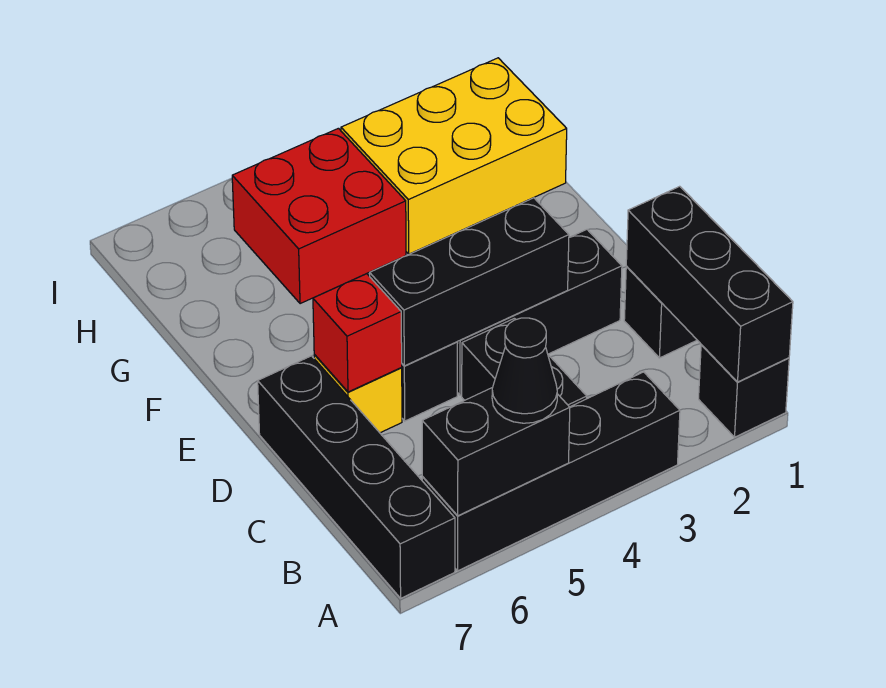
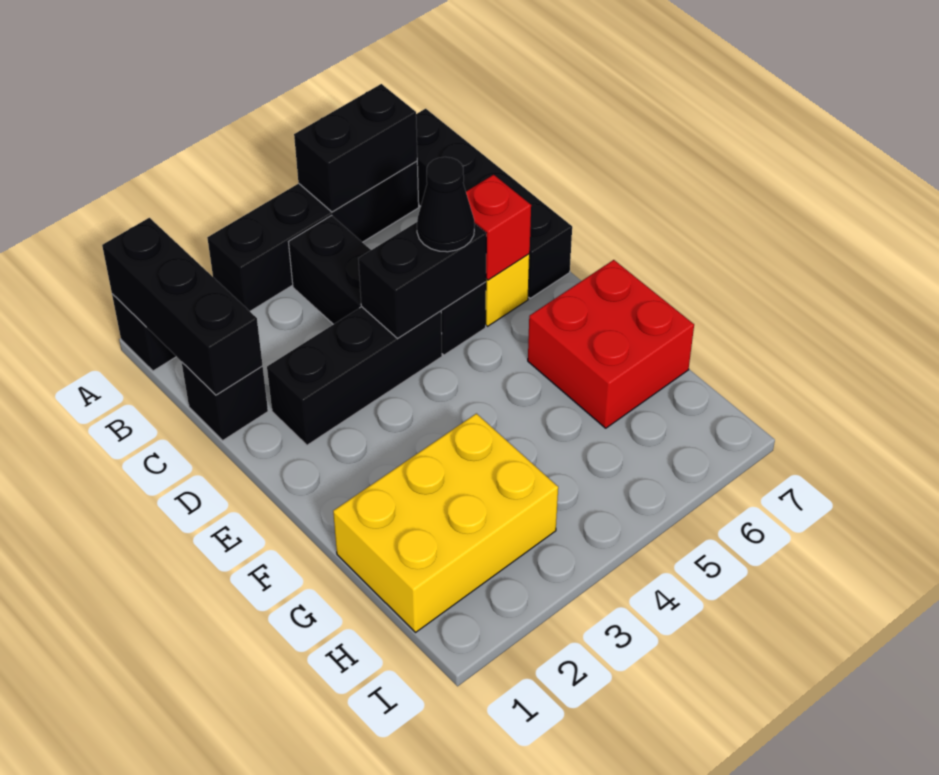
black cone A5 level 3 -> black cone D5 level 3
black brick D3:D5 level 2 -> black brick D4:D5 level 2
red brick G4:H5 level 1 -> red brick F6:G7 level 1

